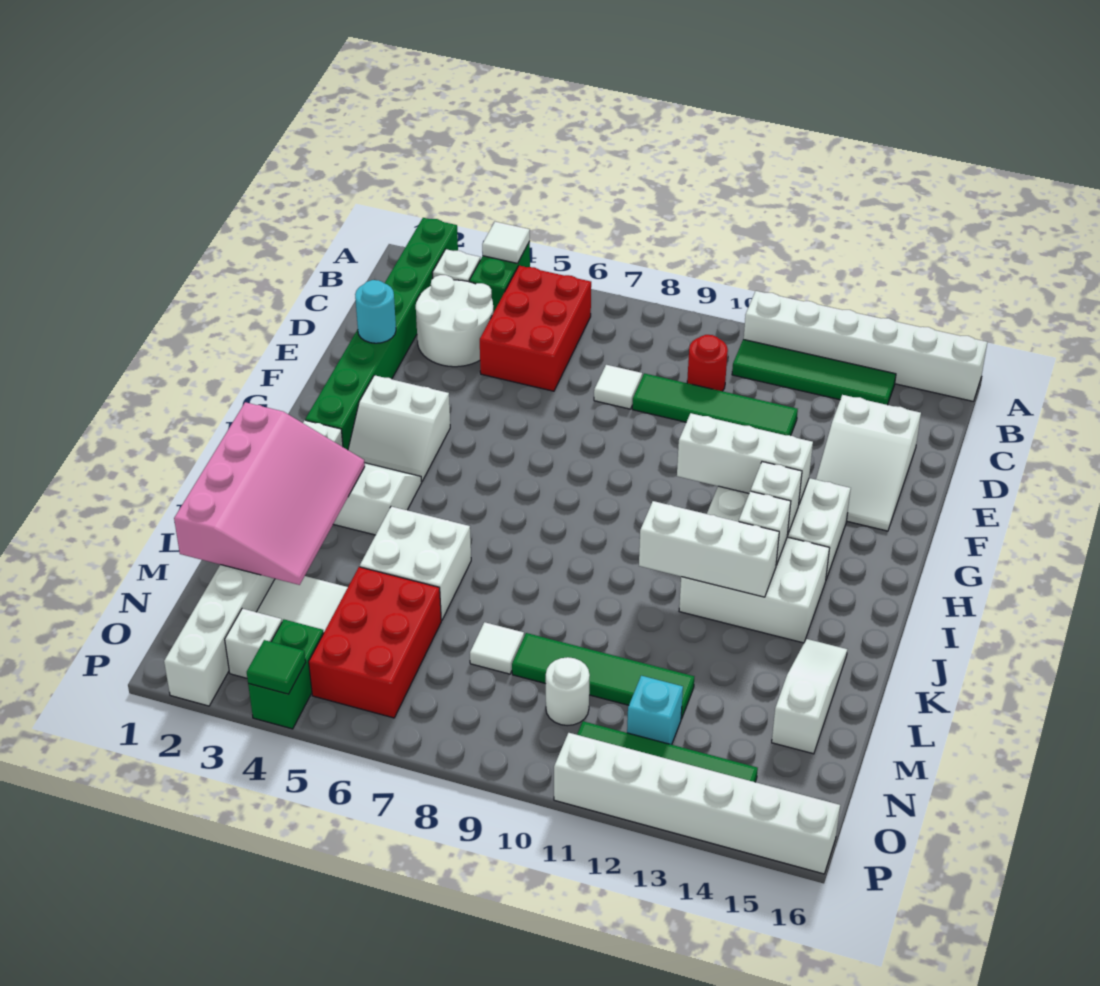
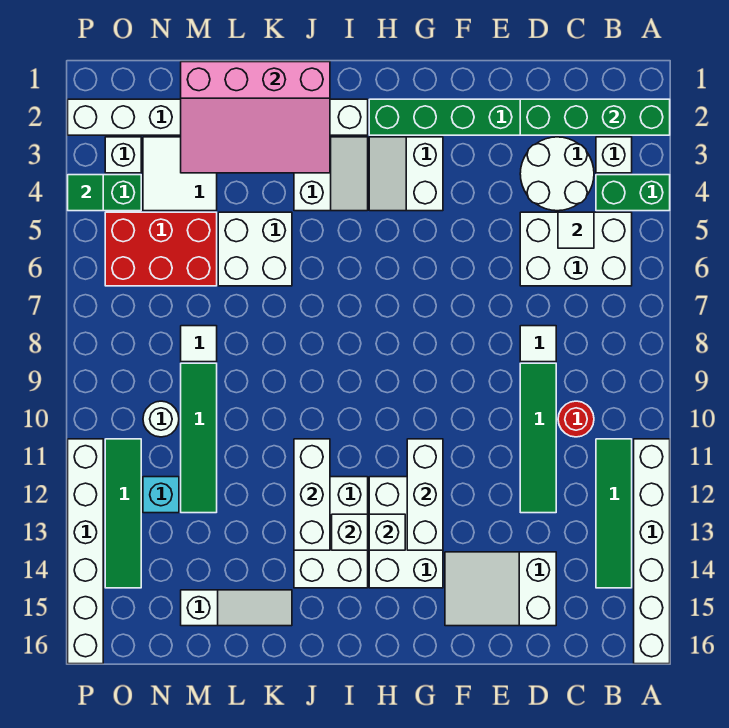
none -> green brick A2:D2 level 2
white tile A4 level 2 -> white tile C5 level 2
red brick B5:D6 level 1 -> white brick B5:D6 level 1
cyan round brick E2 level 2 -> none

